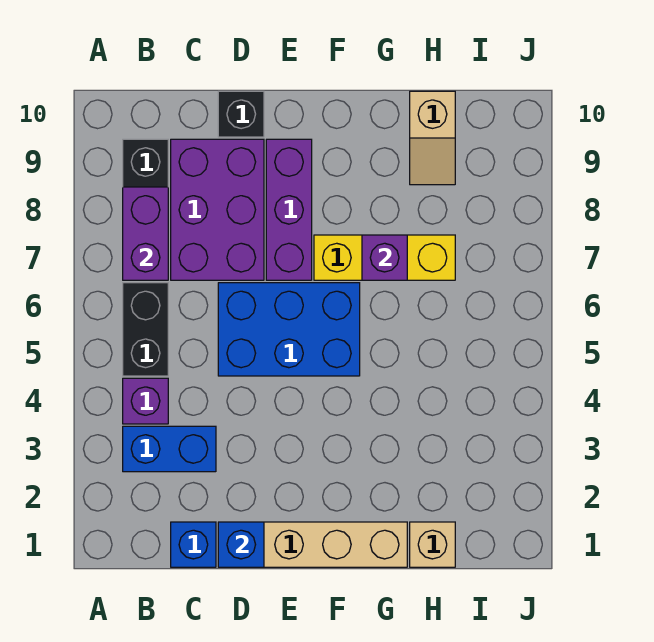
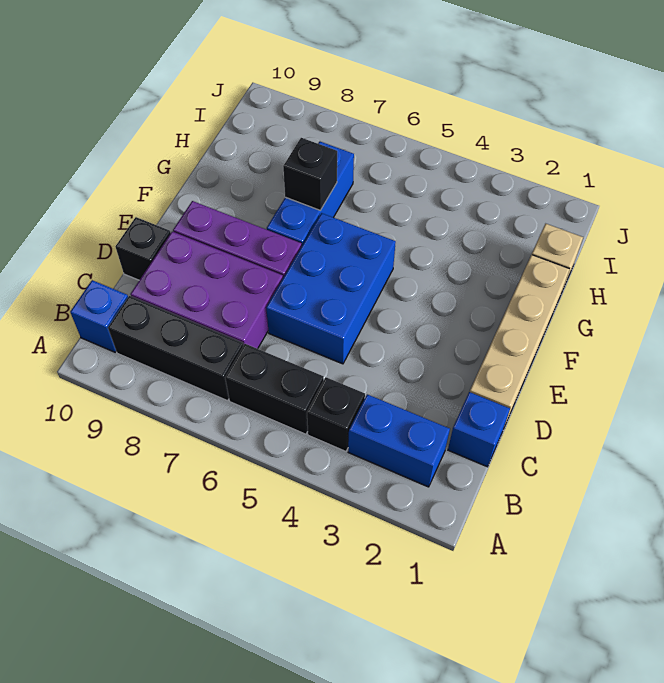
blue brick B3:C3 level 1 -> blue brick B2:B3 level 1
purple brick B4 level 1 -> black brick B4 level 1
purple brick B7:B8 level 2 -> none
blue brick D1 level 2 -> blue brick B10 level 1
yellow brick F7:H7 level 1 -> blue brick F7:H7 level 1
purple brick G7 level 2 -> black brick G7 level 2
tan slope H9:H10 level 1 top 10 -> none

